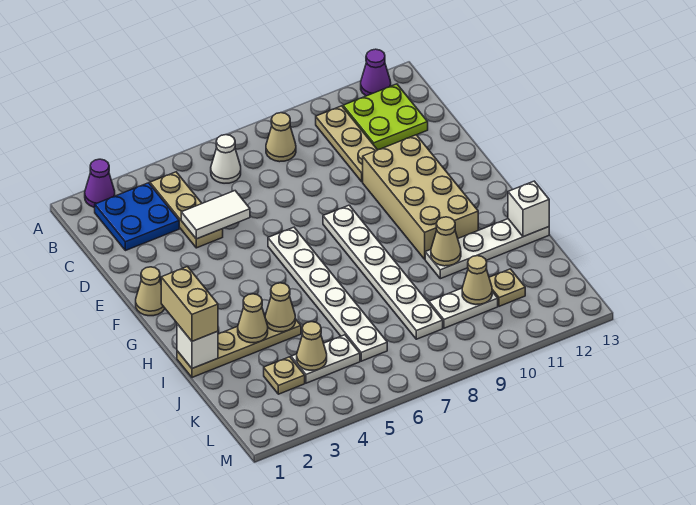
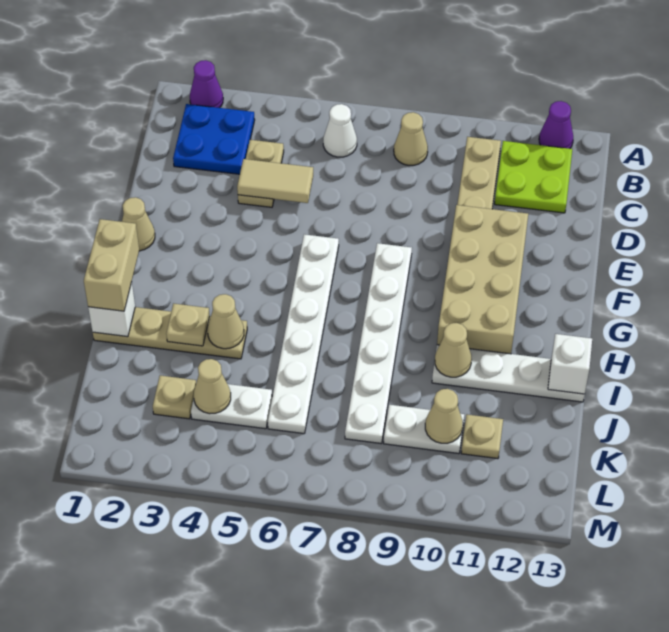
tan plate B4:D4 level 1 -> tan plate C4:D4 level 1
white tile D4:D5 level 2 -> tan tile D4:D5 level 2
tan cone I3 level 2 -> tan plate I3 level 2

